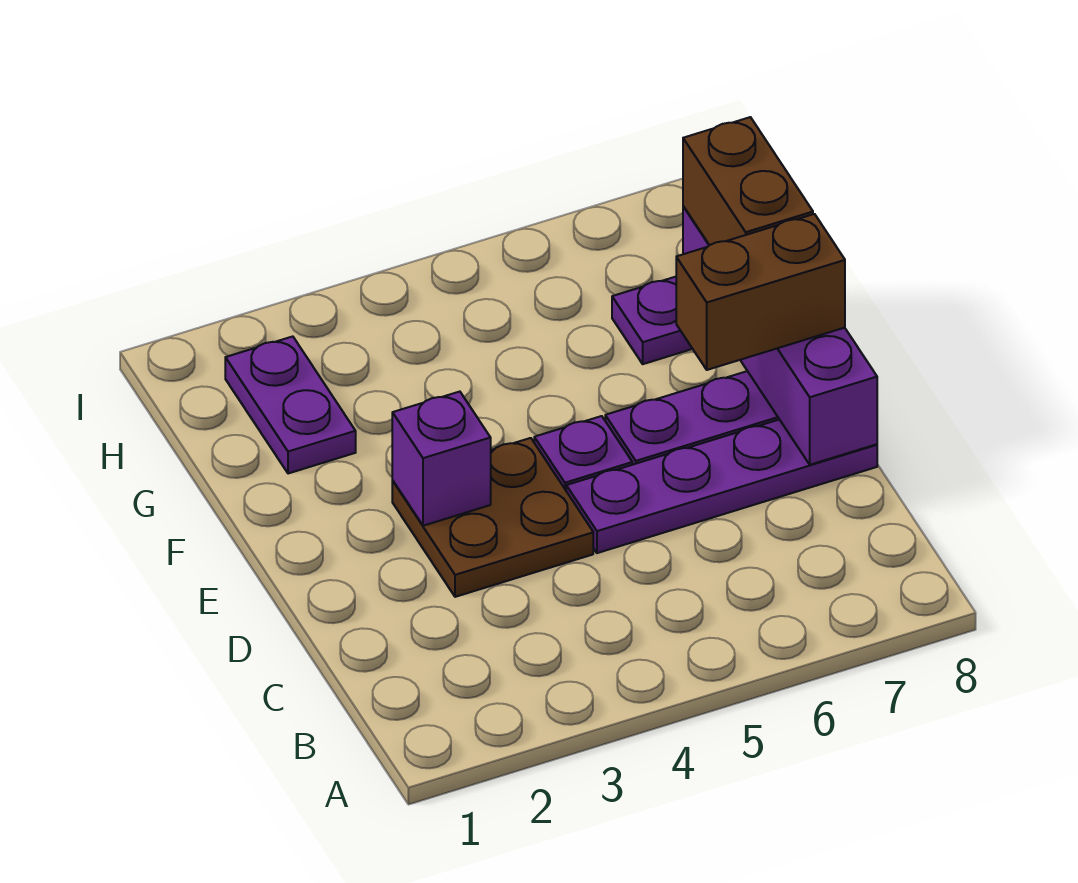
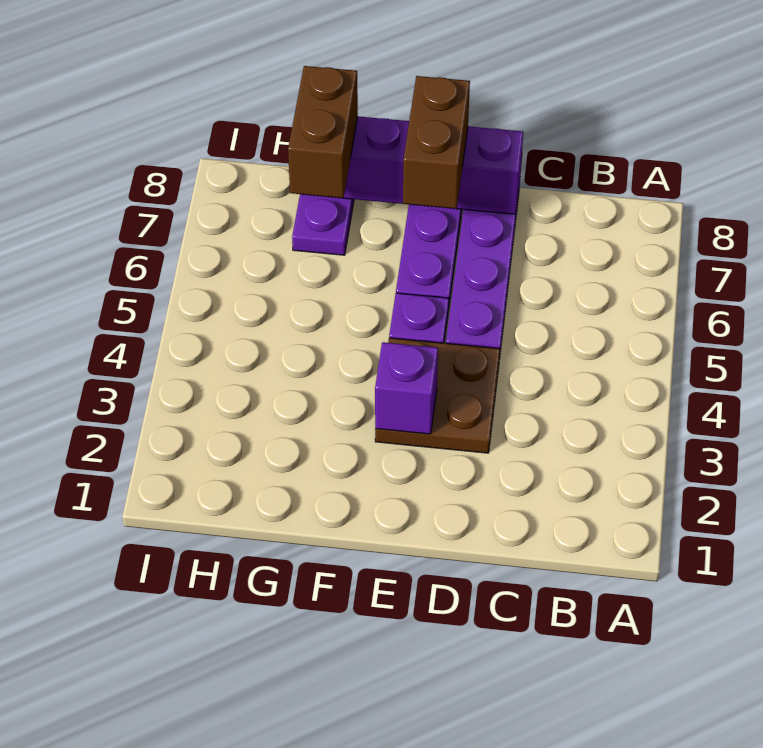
brown brick F8:G8 level 3 -> brown brick G7:G8 level 3
purple plate G2:H2 level 1 -> none

